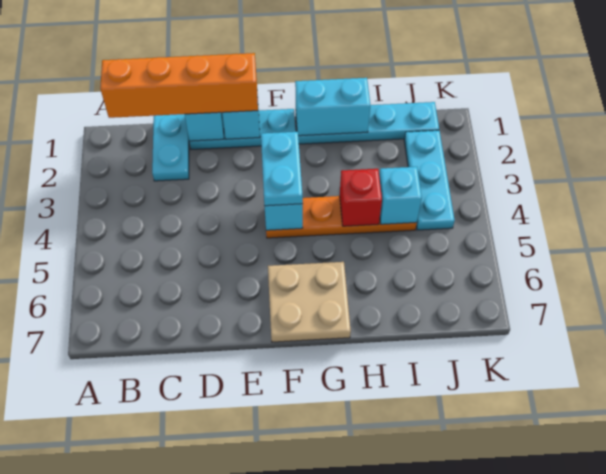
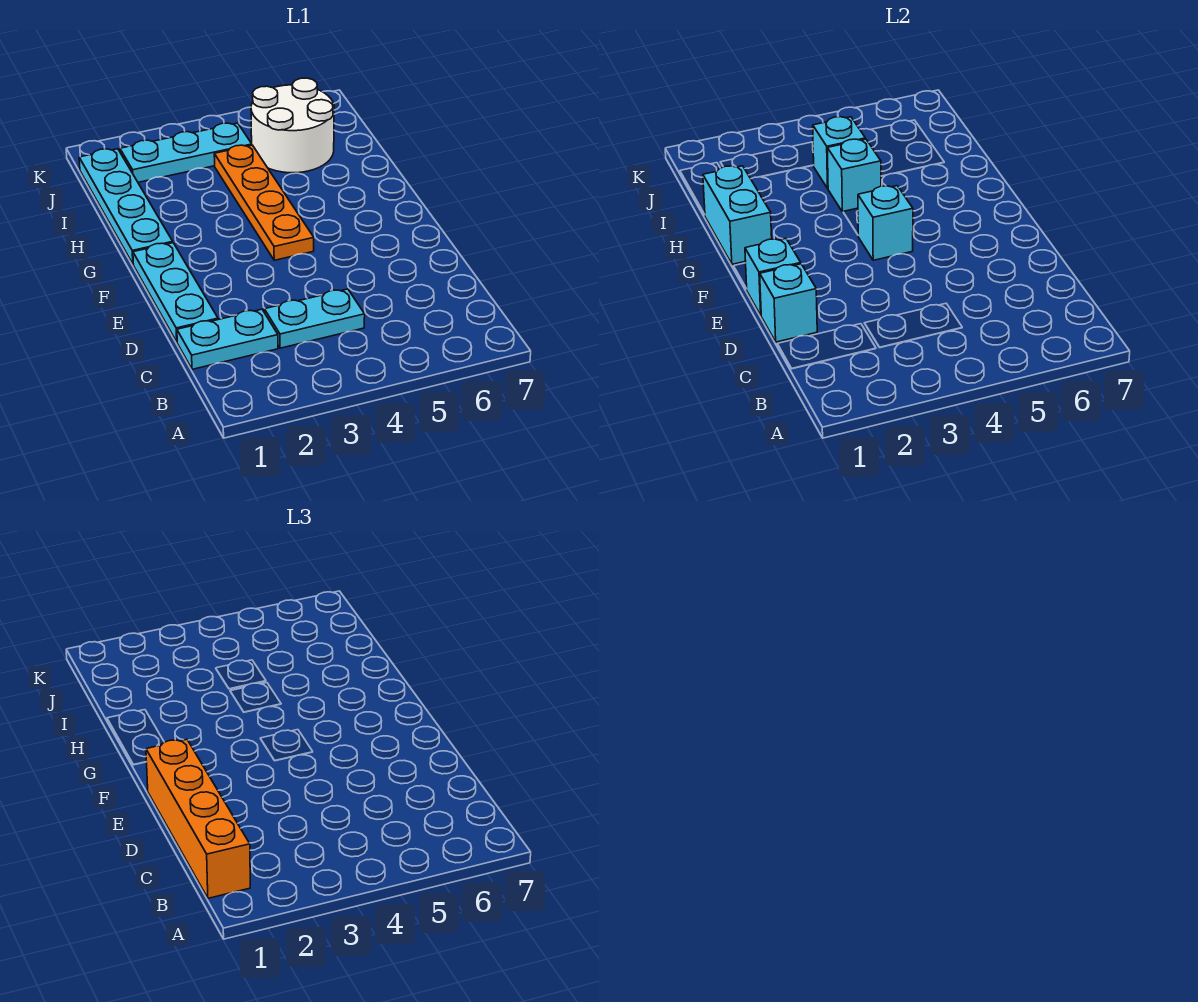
cyan plate F3:F4 level 3 -> cyan plate C3:C4 level 1
tan plate F6:G7 level 1 -> none
red brick H4 level 2 -> cyan brick H4 level 2
none -> white round brick I5:J6 level 1

